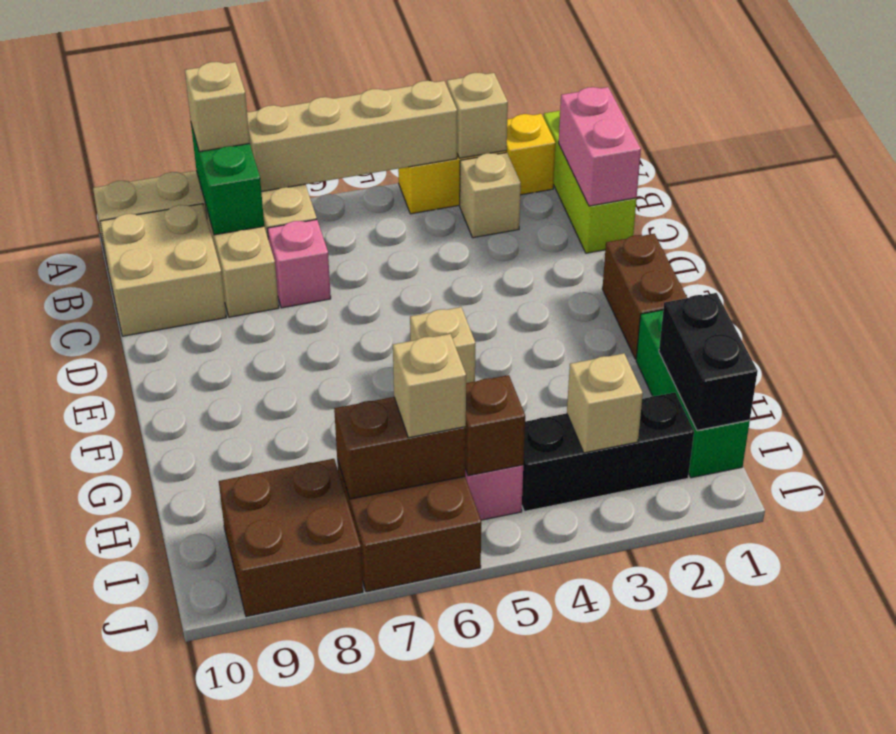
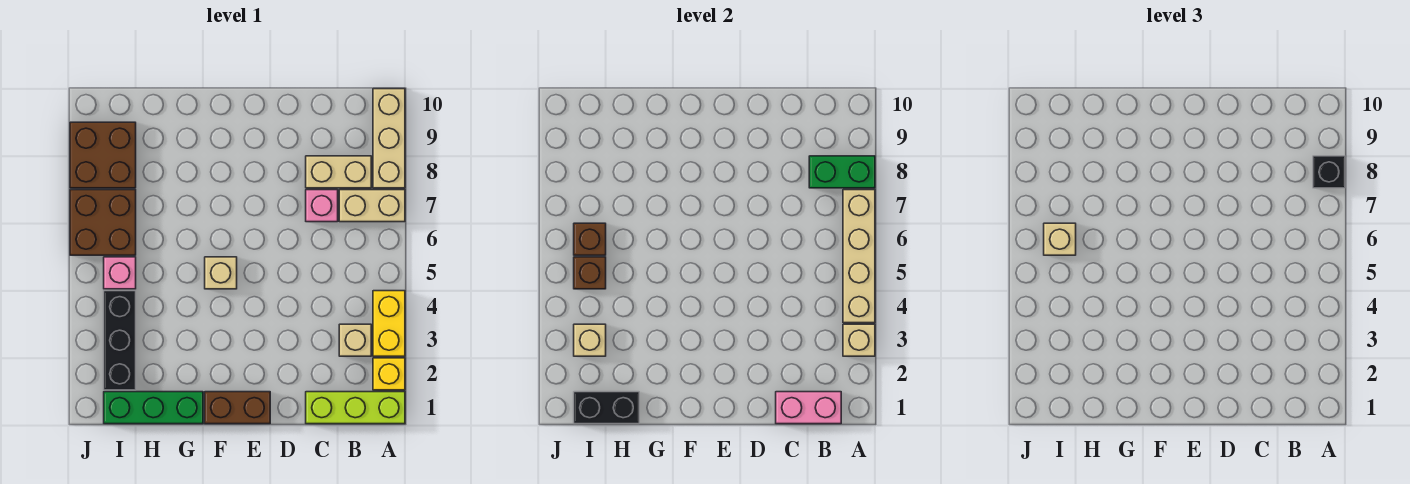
tan brick A8 level 3 -> black brick A8 level 3
tan brick B9:C10 level 1 -> none
brown brick I6:I7 level 2 -> brown brick I6 level 2

